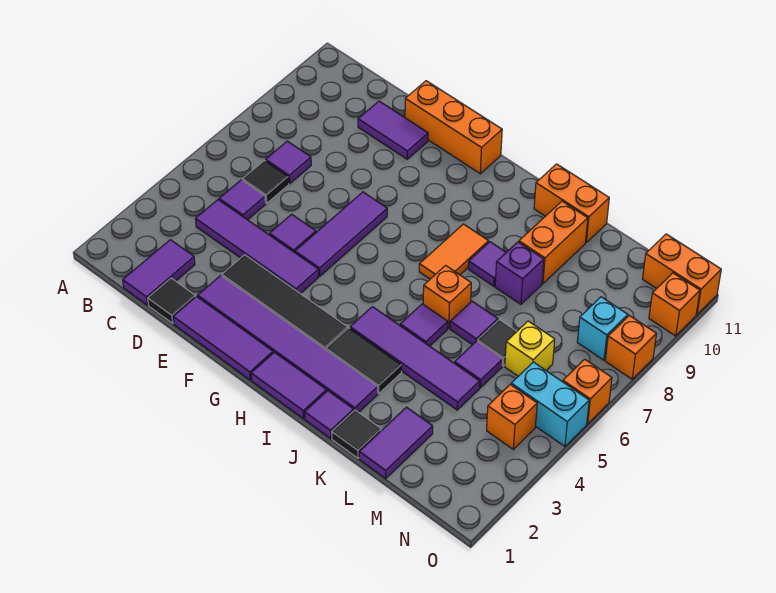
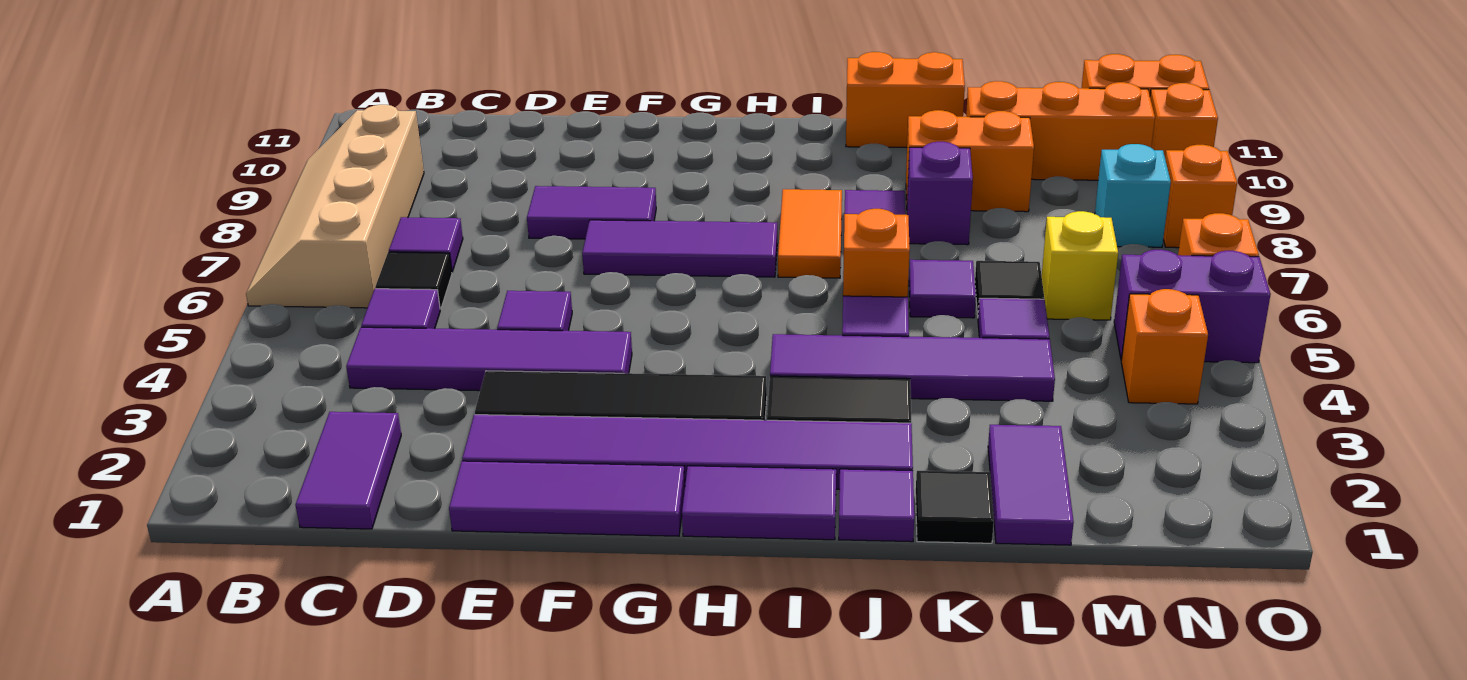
none -> tan slope A6:B9 level 1 top B
black tile D1 level 1 -> none
purple tile D10:E10 level 1 -> purple tile E8:F8 level 1
orange brick E11:G11 level 1 -> orange brick L10:N10 level 1
purple tile F5:F7 level 1 -> purple tile F7:H7 level 1
orange brick K9:K10 level 1 -> orange brick K9:L9 level 1
cyan brick N5:O5 level 1 -> purple brick N5:O5 level 1

